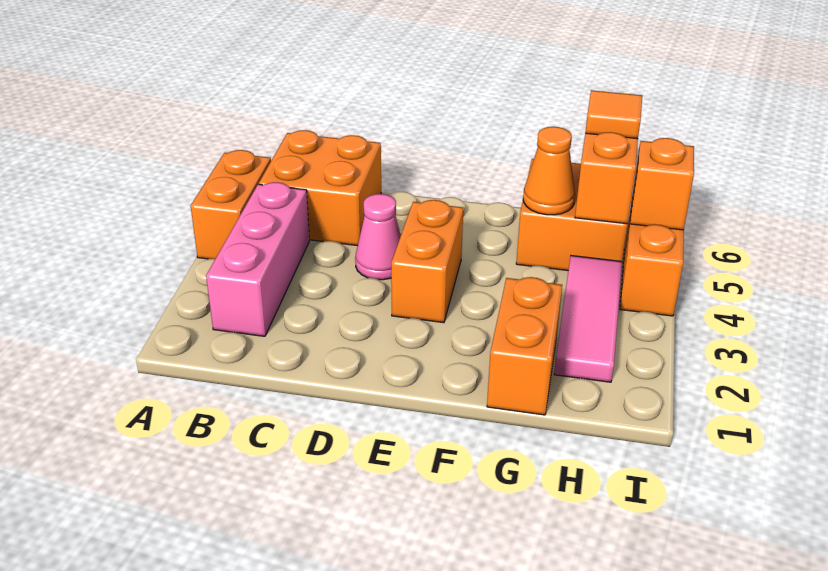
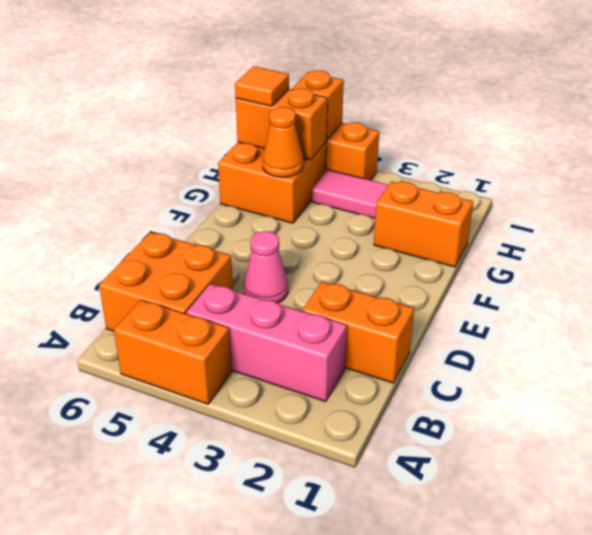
orange brick E3:E4 level 1 -> orange brick C1:C2 level 1

